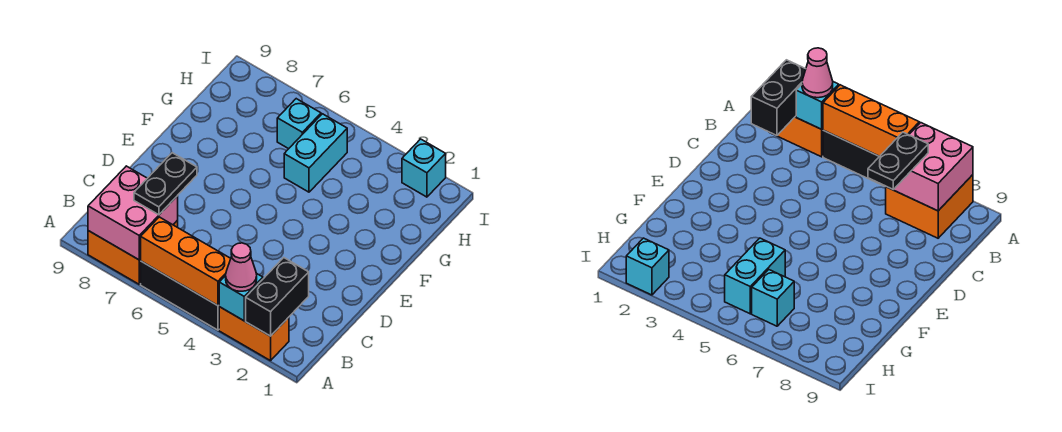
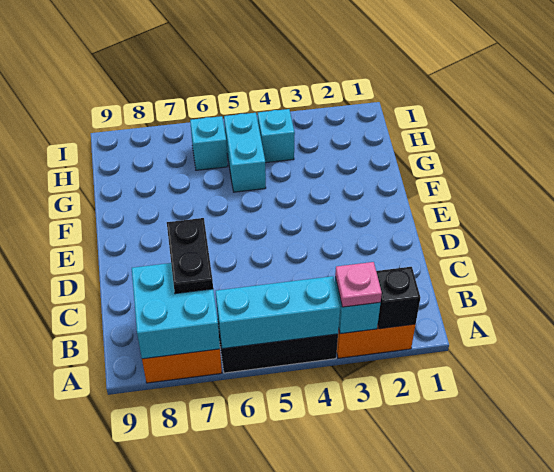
black brick A2:B2 level 2 -> black brick A2 level 2
pink cone A3 level 3 -> pink plate A3 level 3
orange brick A4:A6 level 2 -> cyan brick A4:A6 level 2
pink brick A7:B8 level 2 -> cyan brick A7:B8 level 2
cyan brick I2 level 1 -> cyan brick H4 level 1

